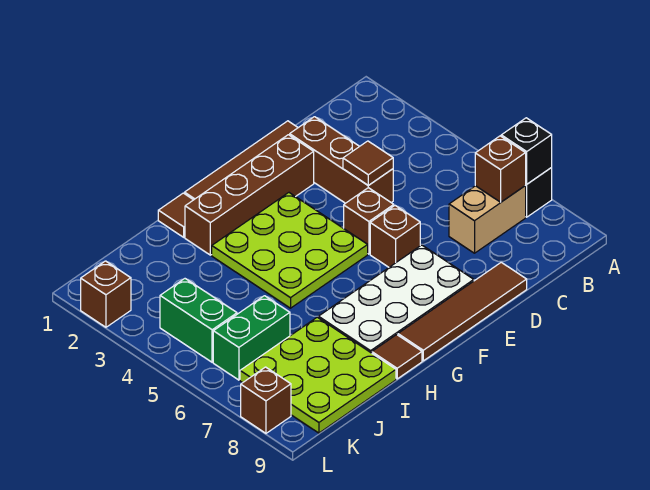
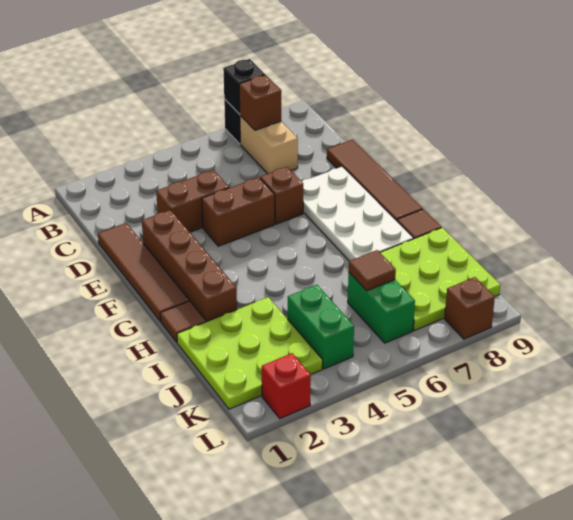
brown brick D2:D4 level 1 -> brown brick D3:D4 level 1
brown tile D4 level 2 -> brown tile J6 level 2
brown brick E5 level 1 -> brown brick E4:E5 level 1
lime plate F3:H5 level 1 -> lime plate I1:K3 level 1
green brick K4:K5 level 1 -> green brick J4:K4 level 1
brown brick L2 level 1 -> red brick L2 level 1

